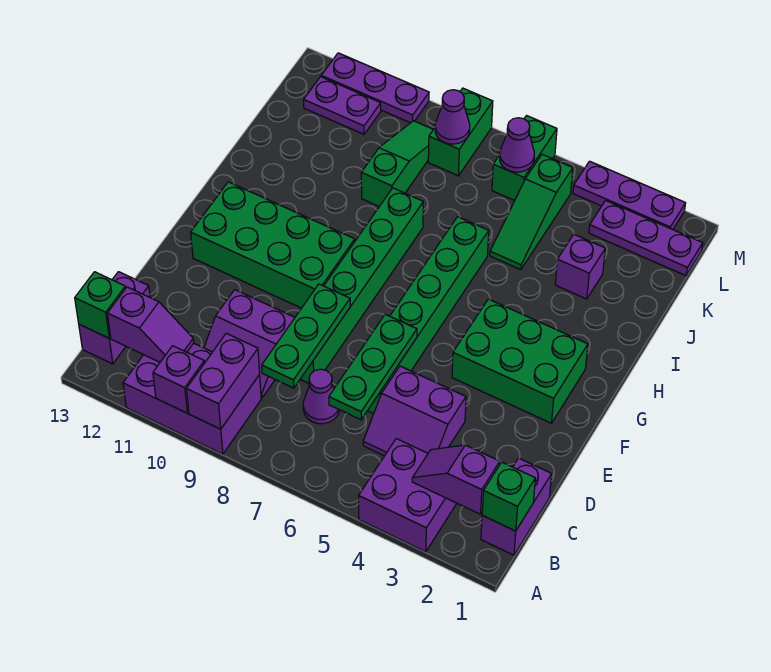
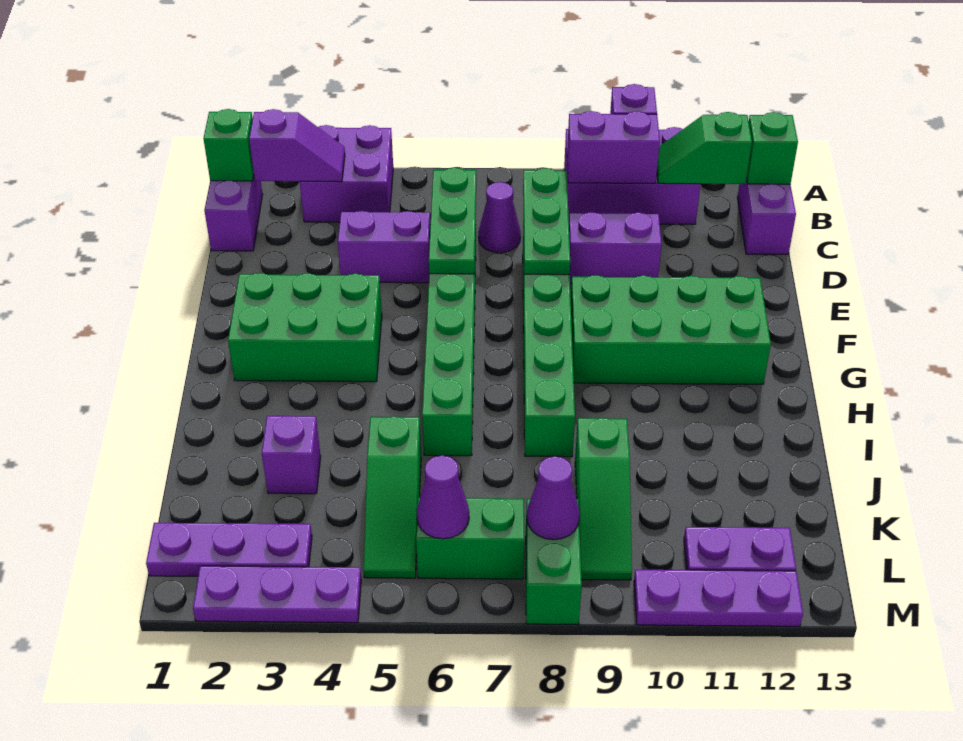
purple brick A9:B9 level 2 -> purple brick B9:B10 level 2
purple slope B11:B12 level 2 top 12 -> green slope B11:B12 level 2 top 12
green slope J5:L5 level 1 top L -> green slope J5:L5 level 1 top J
green brick L6:M6 level 1 -> green brick L6:L7 level 1

